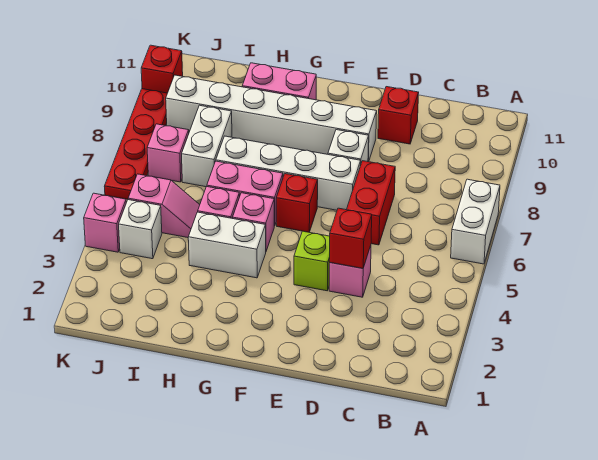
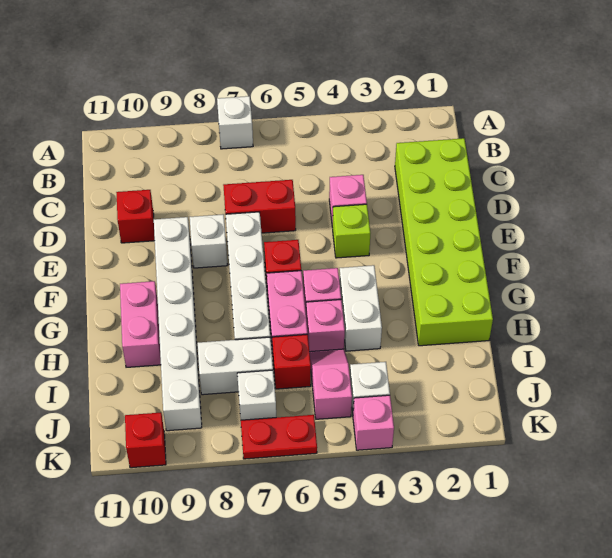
white brick A6:A7 level 1 -> white brick A7 level 1
none -> lime brick C1:H2 level 1
red brick D4 level 2 -> red brick I6 level 1
pink brick J7 level 1 -> white brick J7 level 1
red plate K6:K9 level 1 -> red plate K6:K7 level 1

